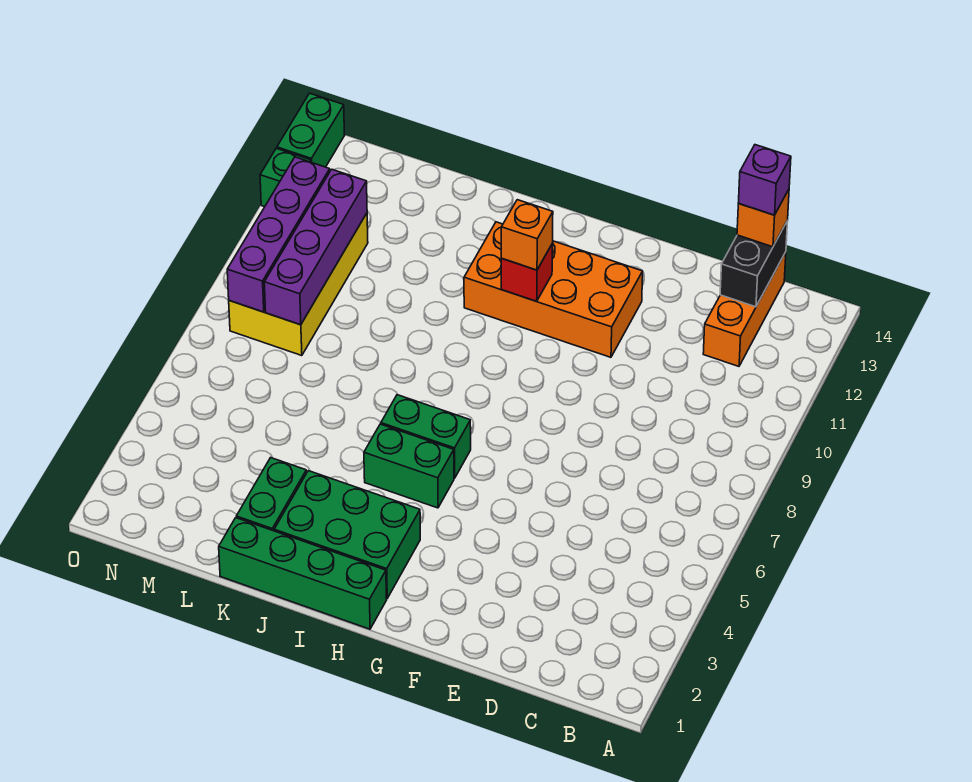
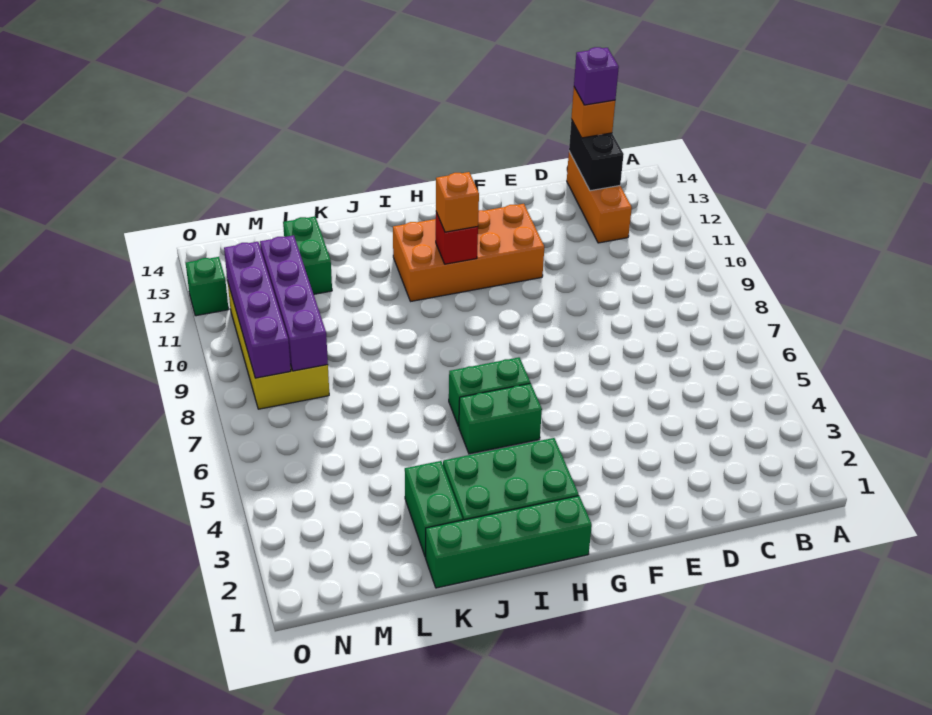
green brick O13:O14 level 1 -> green brick L12:L13 level 1

